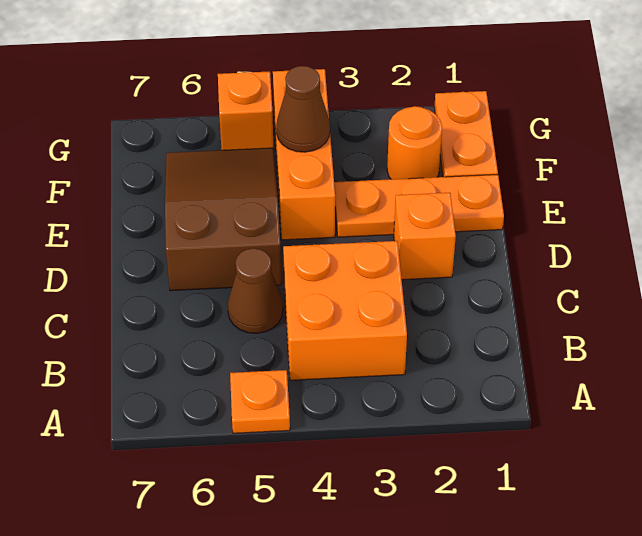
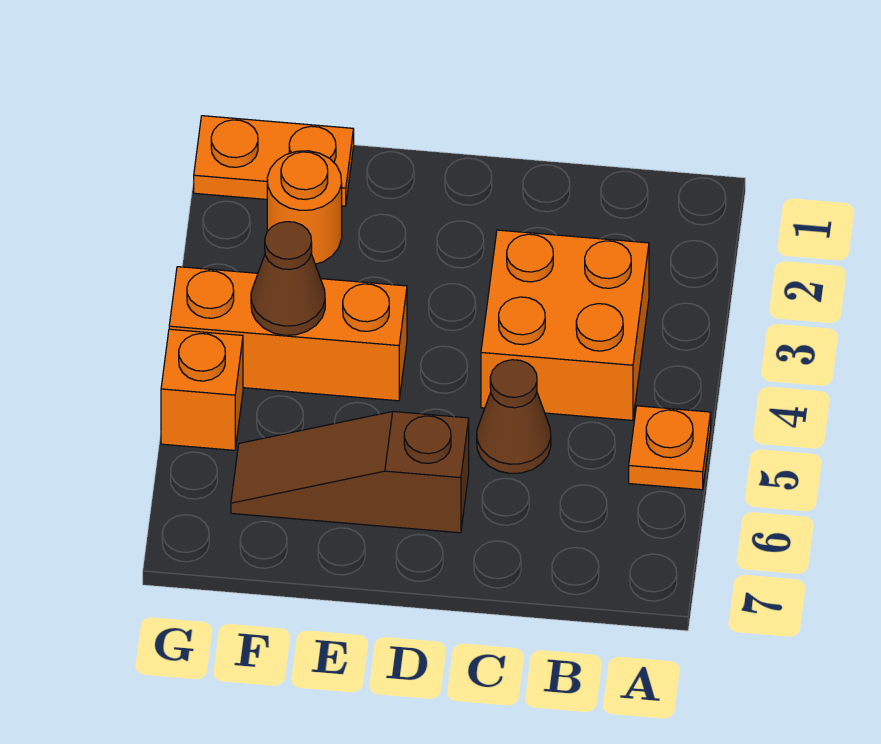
orange brick D2 level 1 -> none
brown slope D5:F6 level 1 top D -> brown slope D6:F6 level 1 top D
orange plate E1:E3 level 1 -> none

